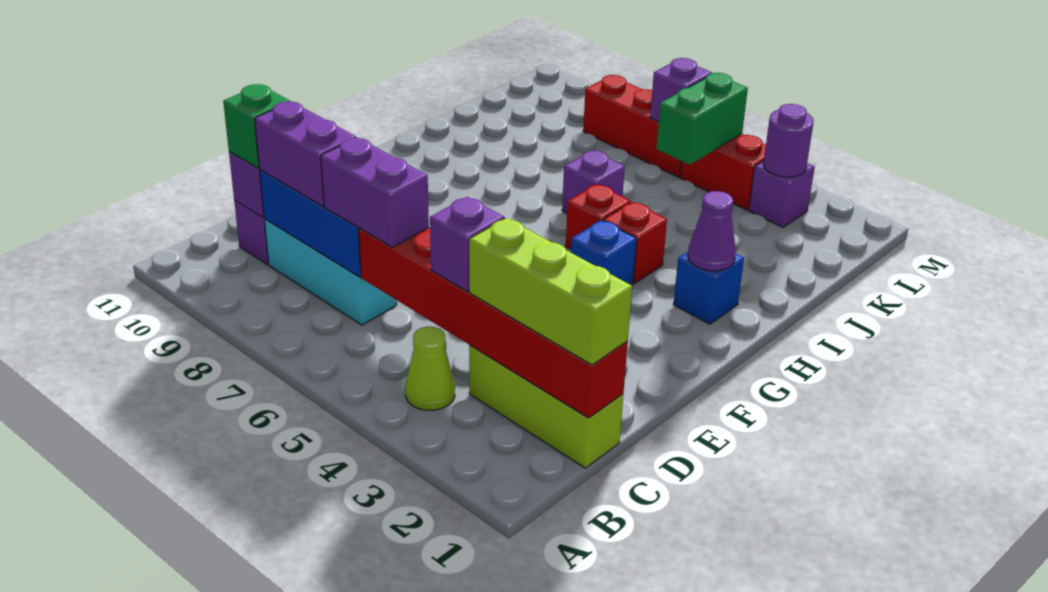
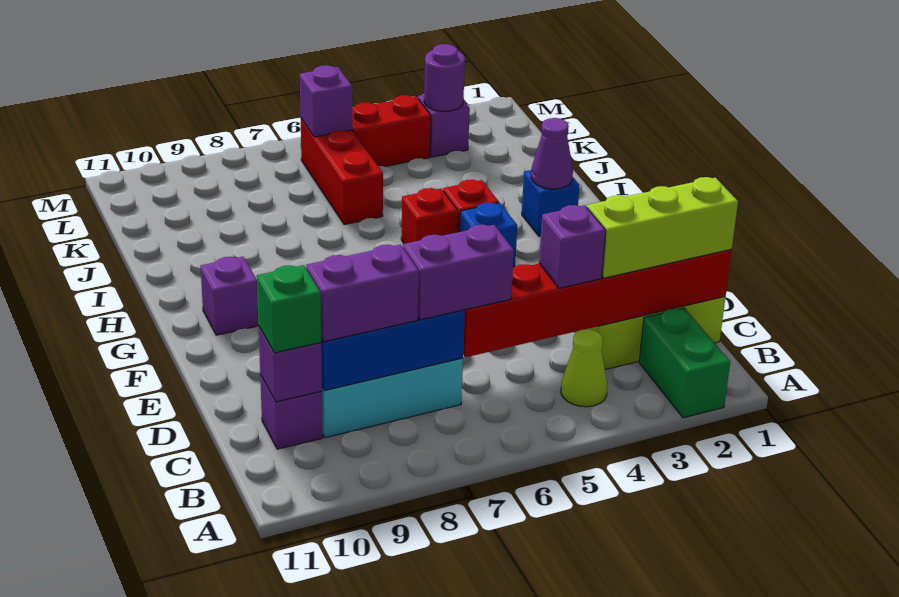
purple brick I6 level 1 -> purple brick G10 level 1
green brick K5:L5 level 2 -> green brick A2:B2 level 1
red brick L6:L8 level 1 -> red brick J6:L6 level 1

